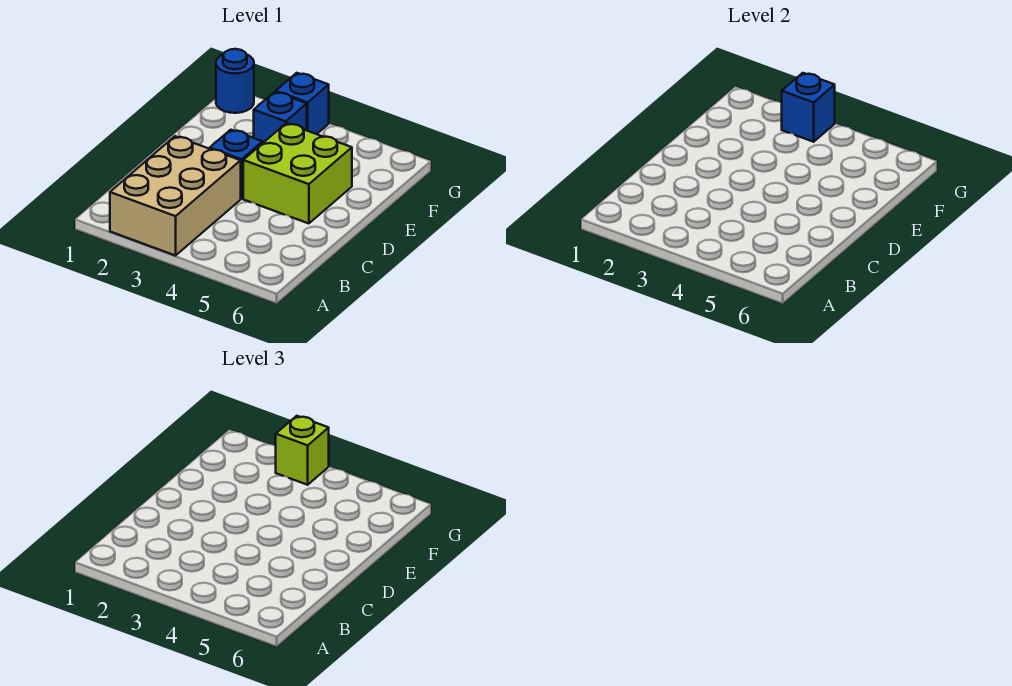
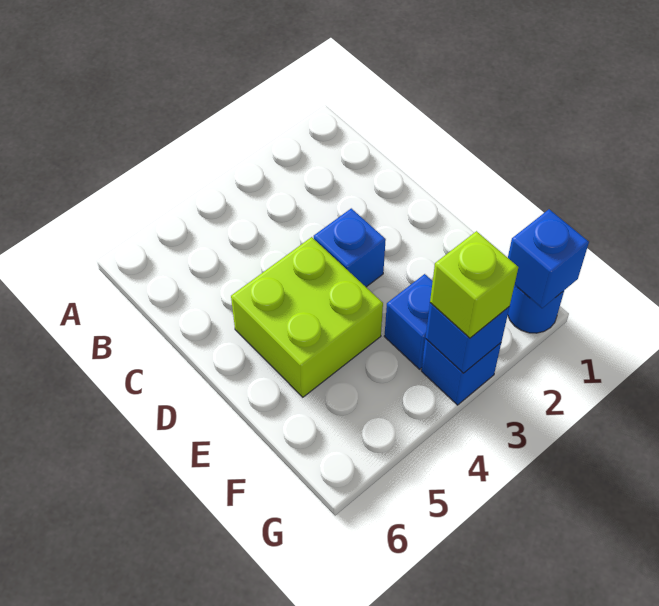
tan brick A2:C3 level 1 -> none
none -> blue brick G1 level 2

